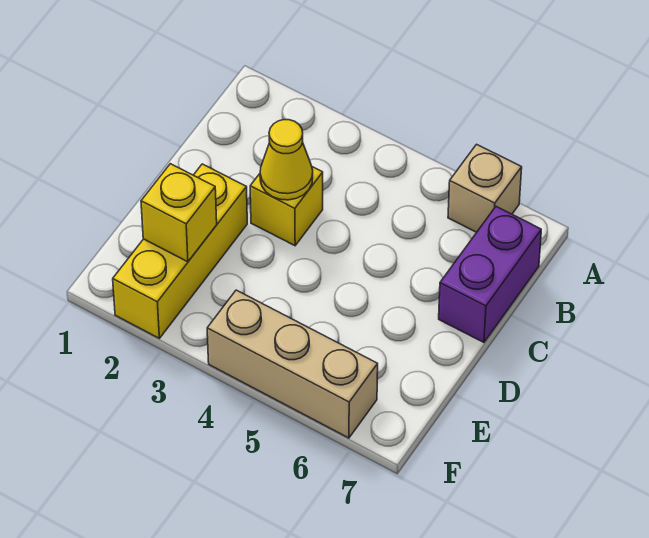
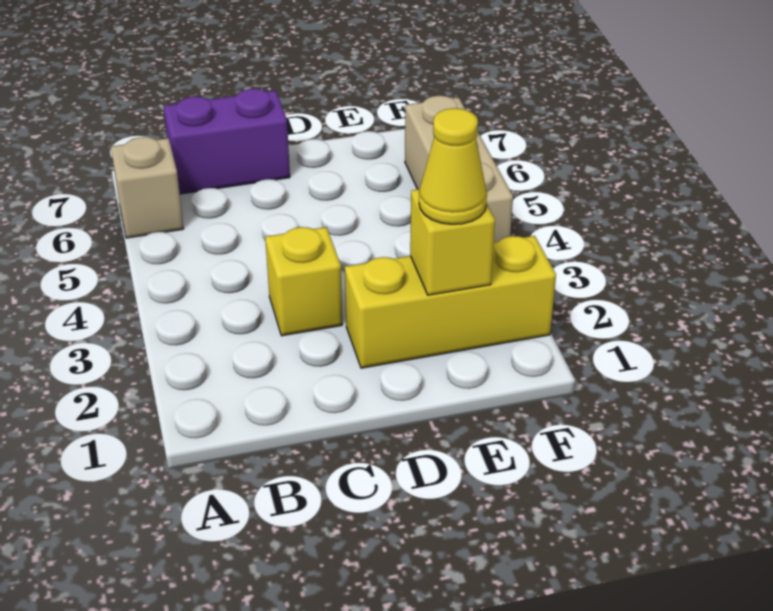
yellow cone C3 level 2 -> yellow cone E2 level 3

